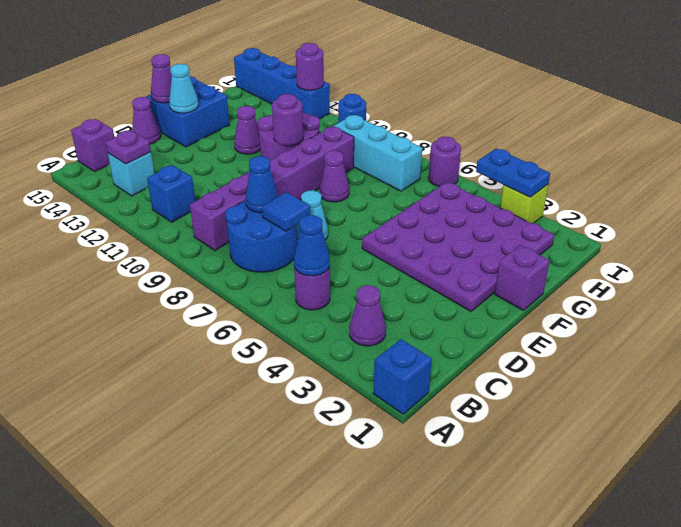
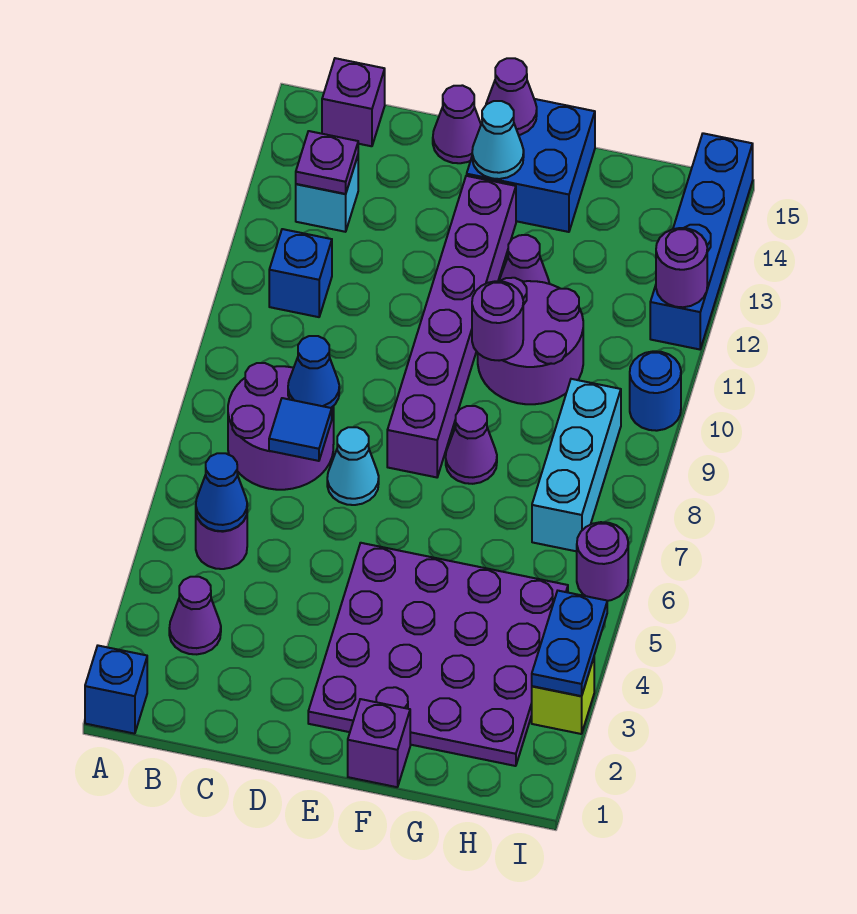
blue round brick B7:C8 level 1 -> purple round brick B7:C8 level 1
purple brick B9:G9 level 1 -> purple brick E8:E13 level 1

